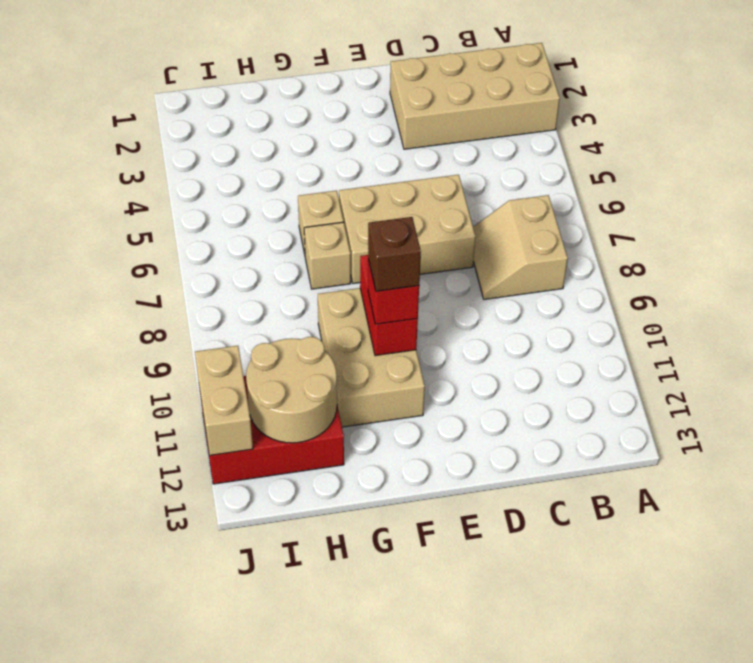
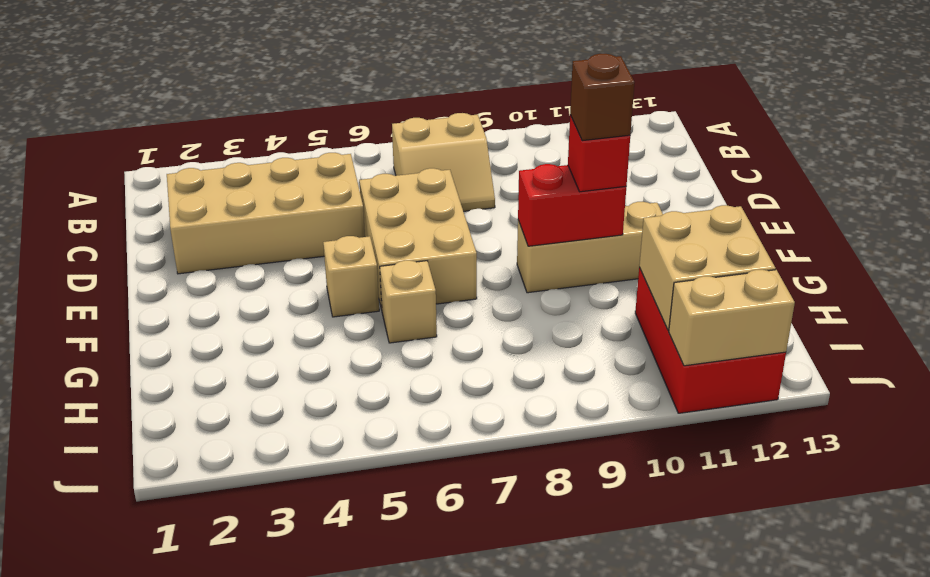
tan brick A2:D3 level 1 -> tan brick C2:D5 level 1
tan brick F9:G11 level 1 -> tan brick F9:F11 level 1
tan brick G7 level 1 -> tan brick F5 level 1
tan round brick H11:I12 level 2 -> tan brick H11:I12 level 2

